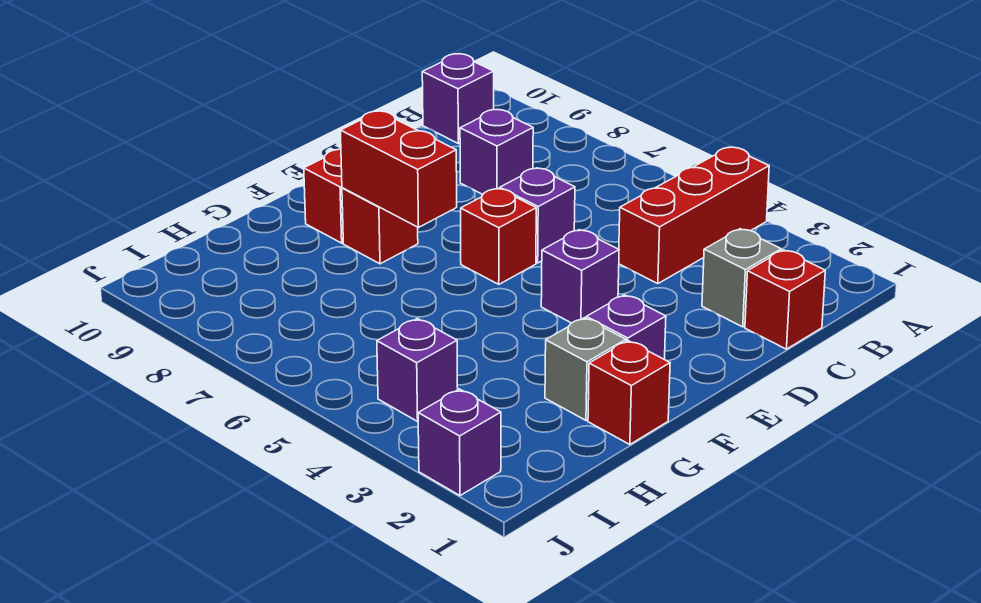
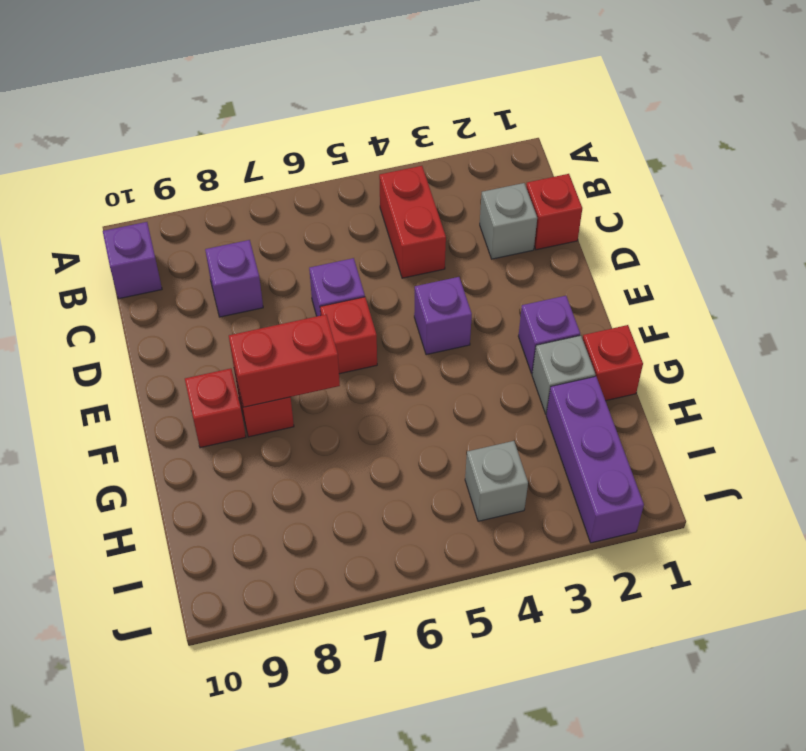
red brick A4:C4 level 1 -> red brick B4:C4 level 1
purple brick I4 level 1 -> grey brick I4 level 1
purple brick J2 level 1 -> purple brick H2:J2 level 1

